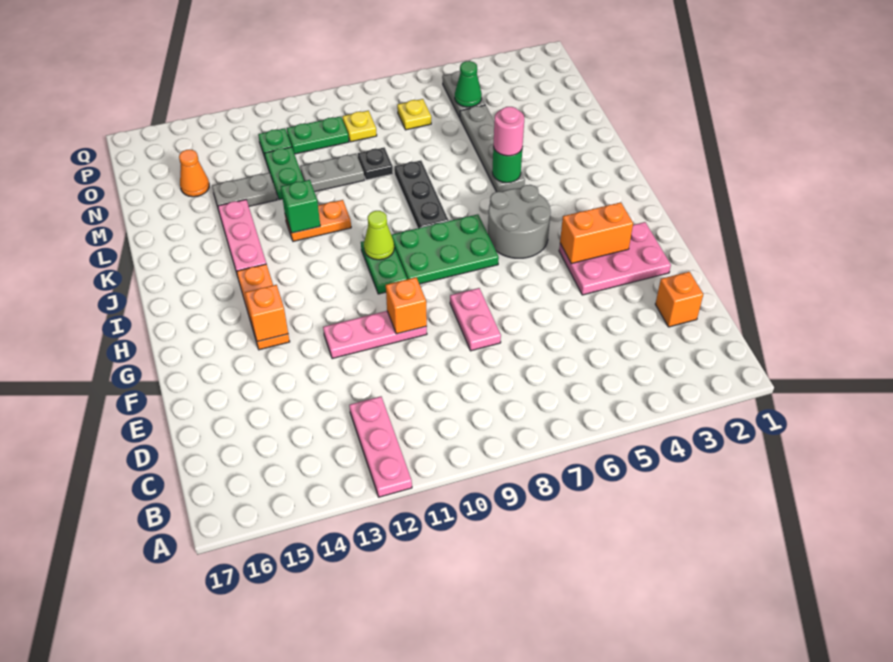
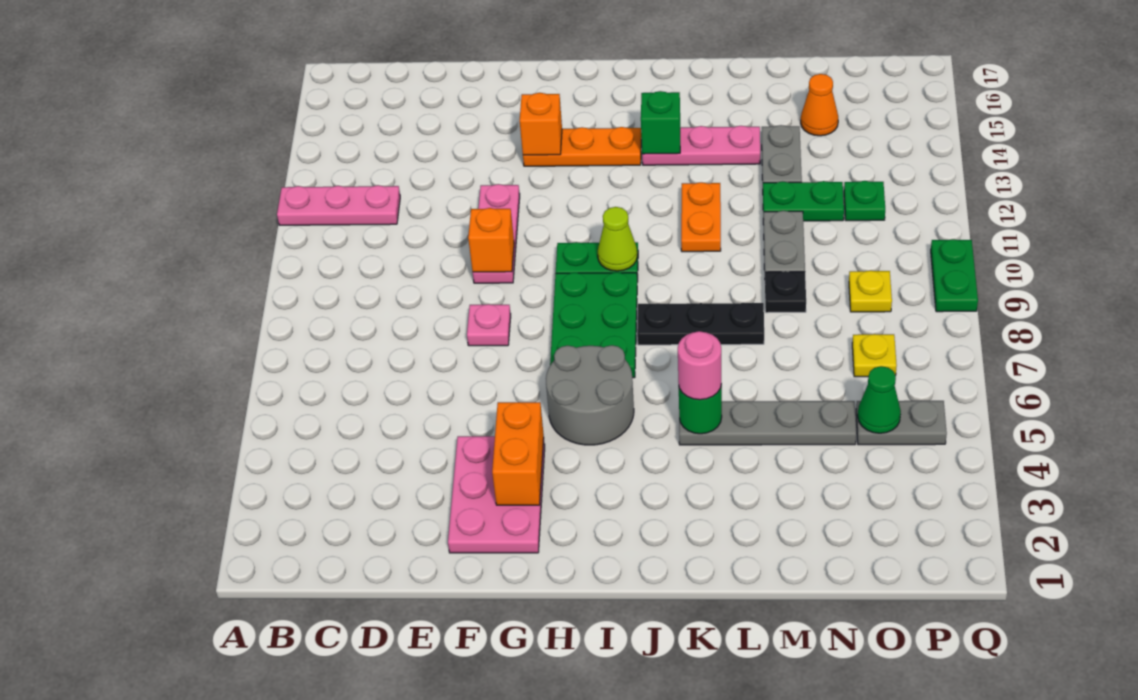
orange brick D2 level 1 -> none
pink plate E8:F8 level 1 -> pink plate F8 level 1
green brick K12 level 2 -> green brick J14 level 2
green plate O10:O11 level 1 -> green plate Q9:Q10 level 1

